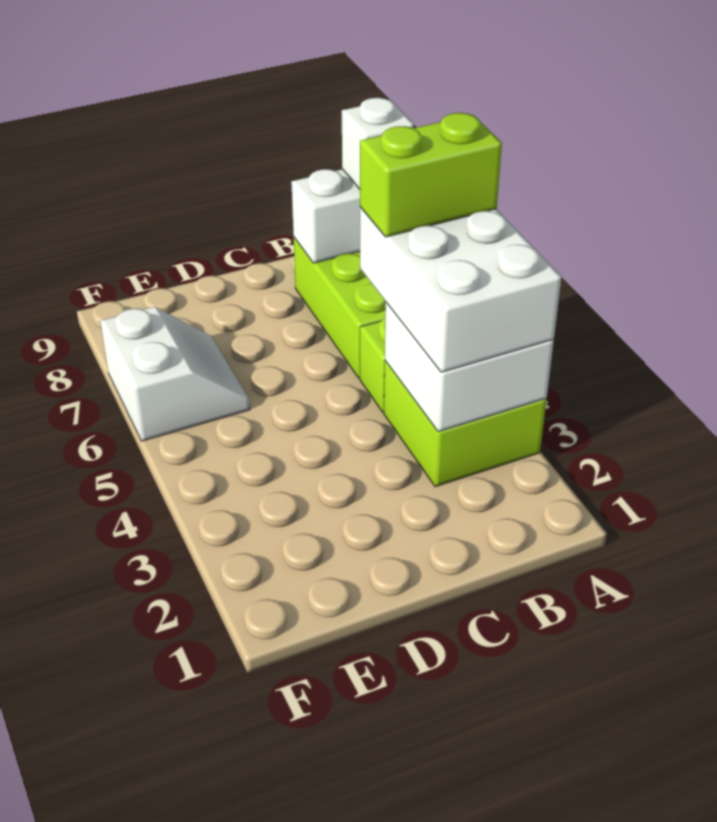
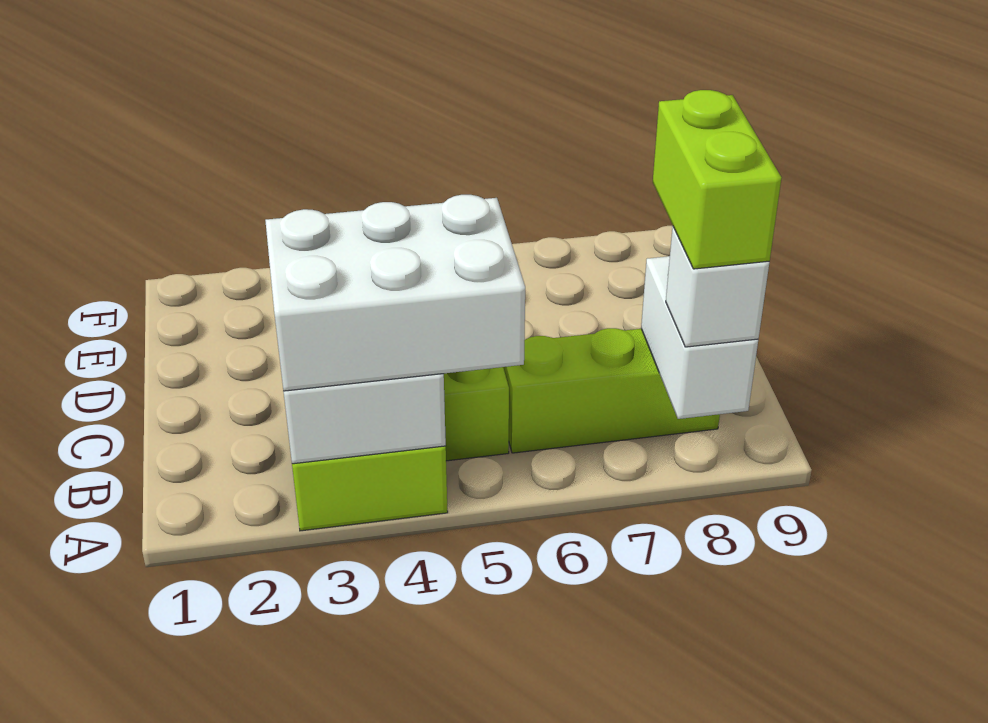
lime brick A5:B5 level 4 -> lime brick A8:B8 level 4
white slope E6:F7 level 1 top F -> none

